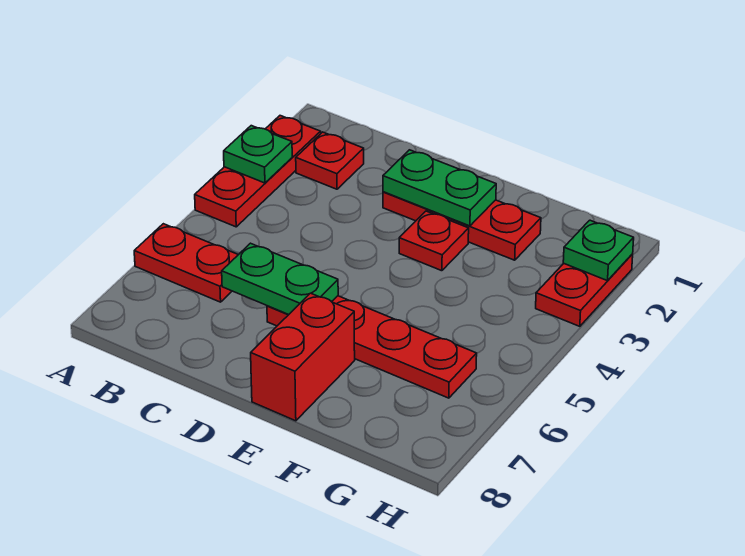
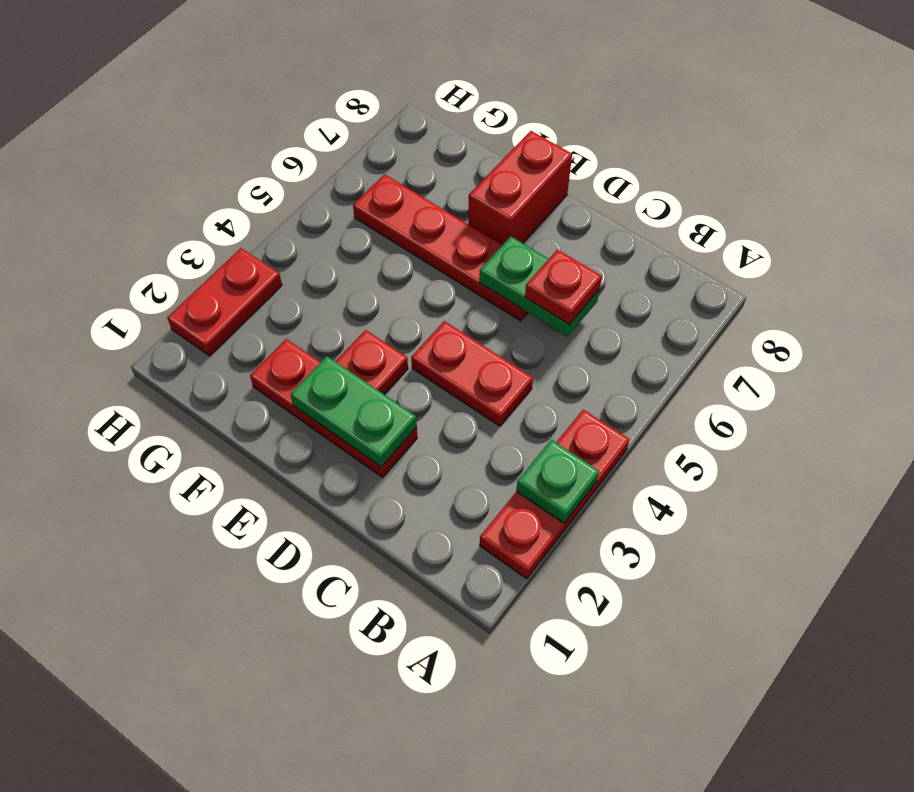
red plate A6:B6 level 1 -> red plate C4:D4 level 1
red plate B2 level 1 -> red plate C6 level 3
green plate H2 level 2 -> none

